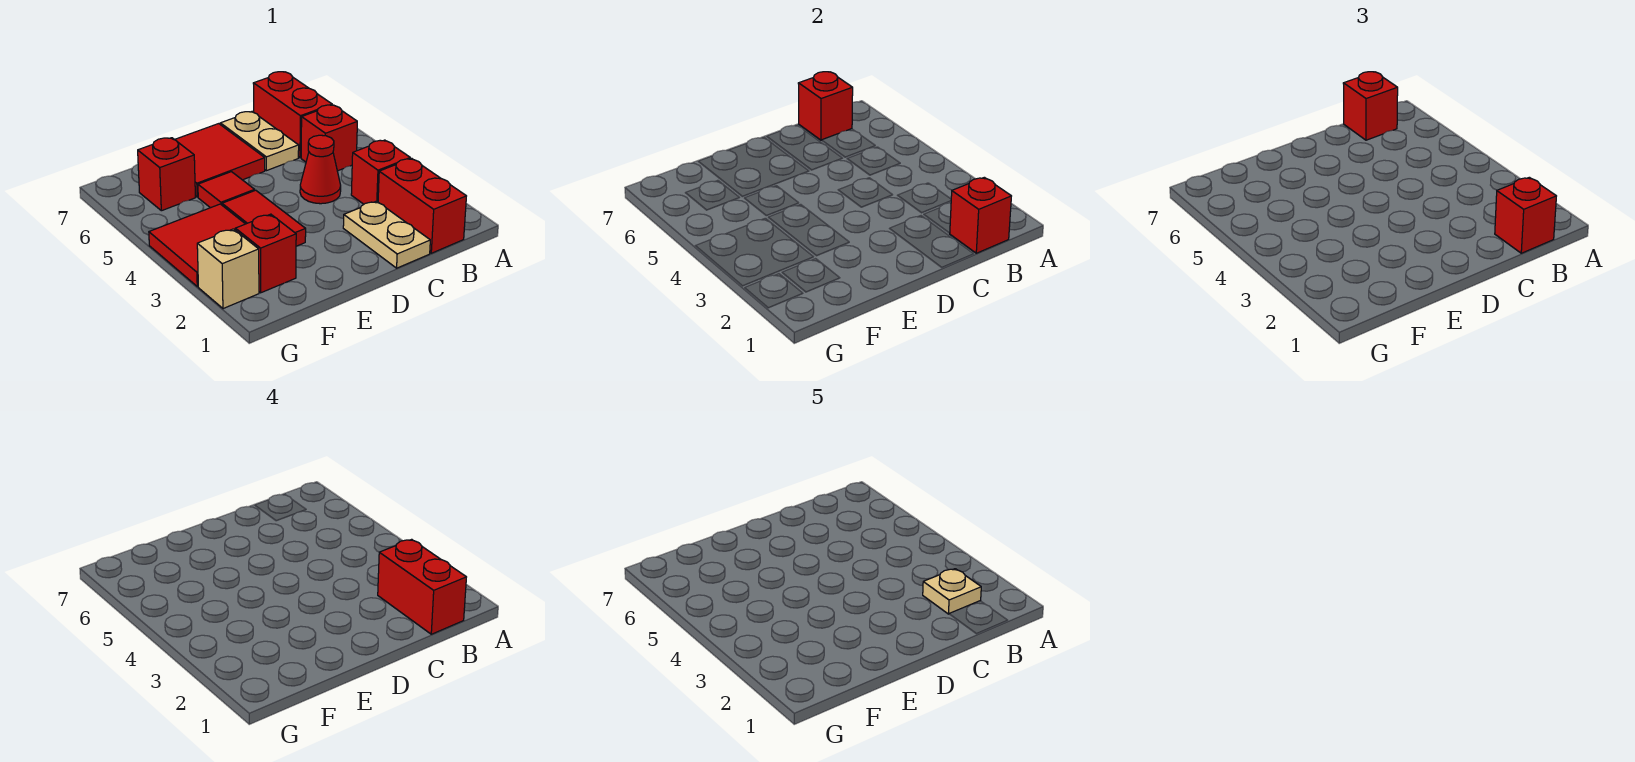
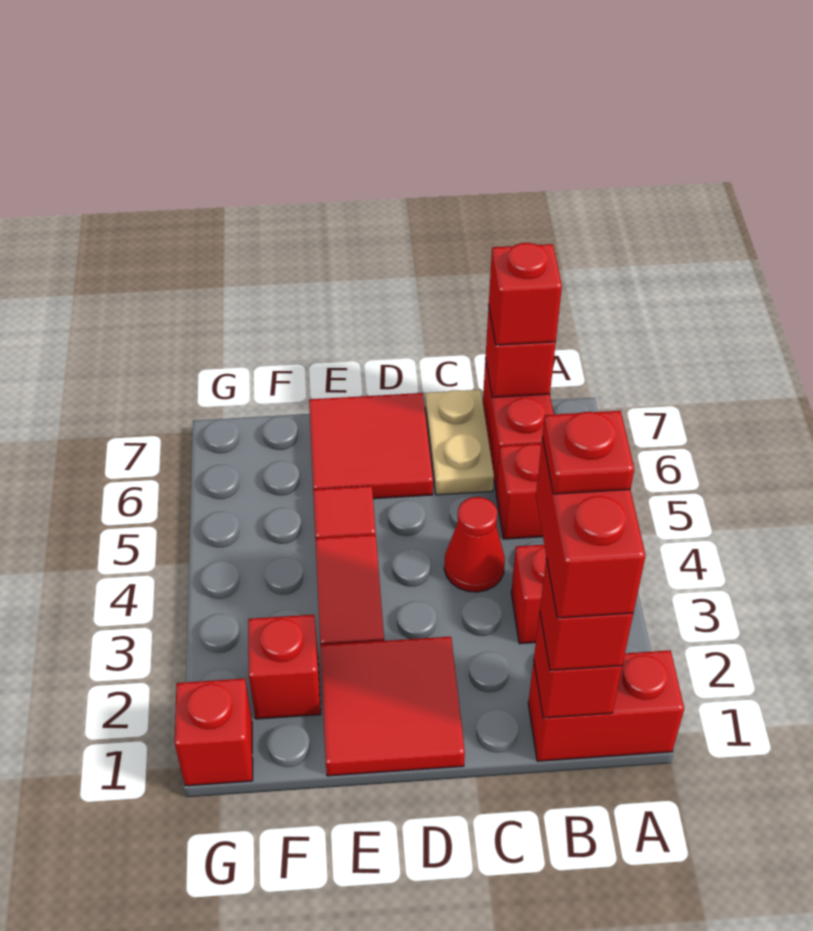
red brick B1:B2 level 1 -> red brick A1:B1 level 1
tan plate B2 level 5 -> red plate B2 level 5
tan plate C1:C2 level 1 -> none
red tile F3:G4 level 1 -> red tile D1:E2 level 1
red brick F6 level 1 -> red brick G1 level 1
tan brick G2 level 1 -> none

